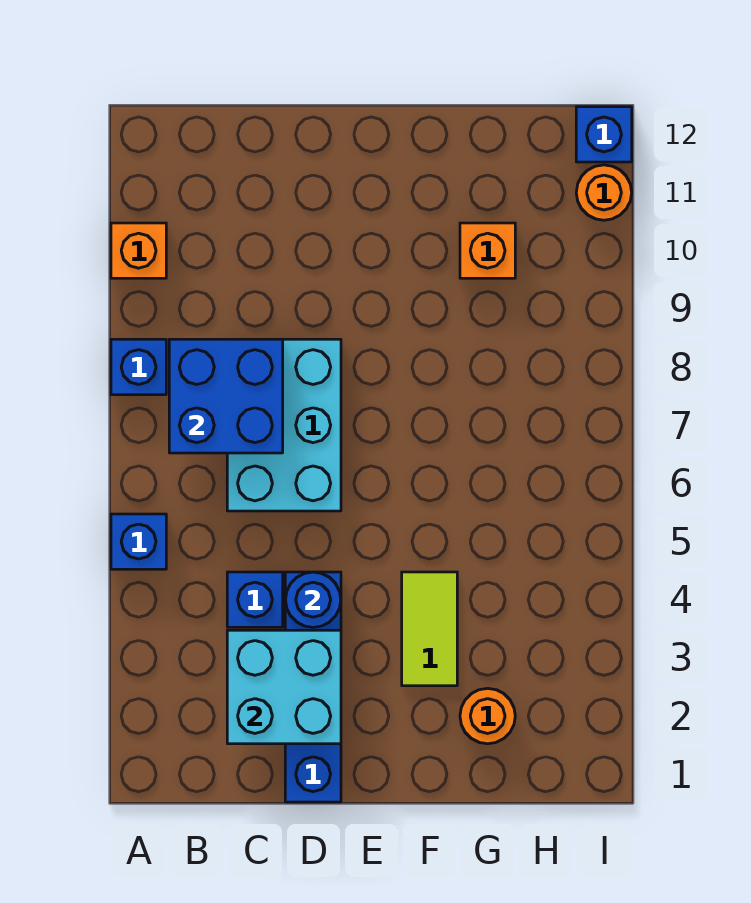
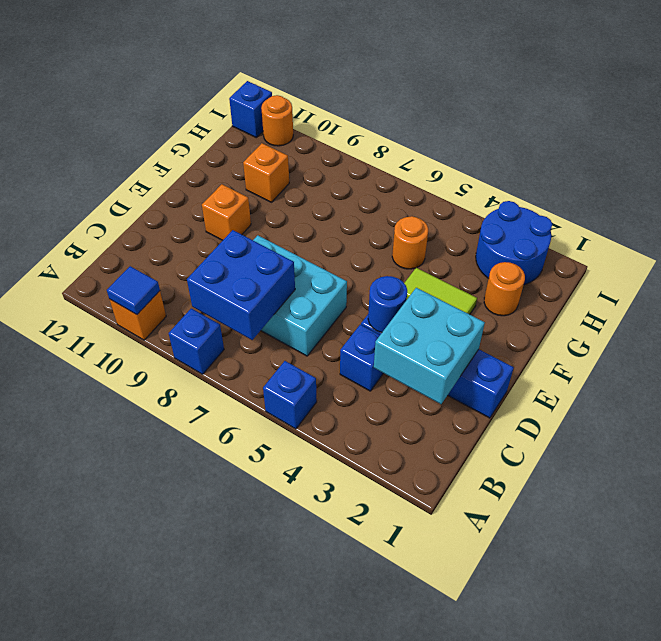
none -> blue tile A10 level 2
none -> orange brick E10 level 1
none -> orange round brick G5 level 1
none -> blue round brick H2:I3 level 1

